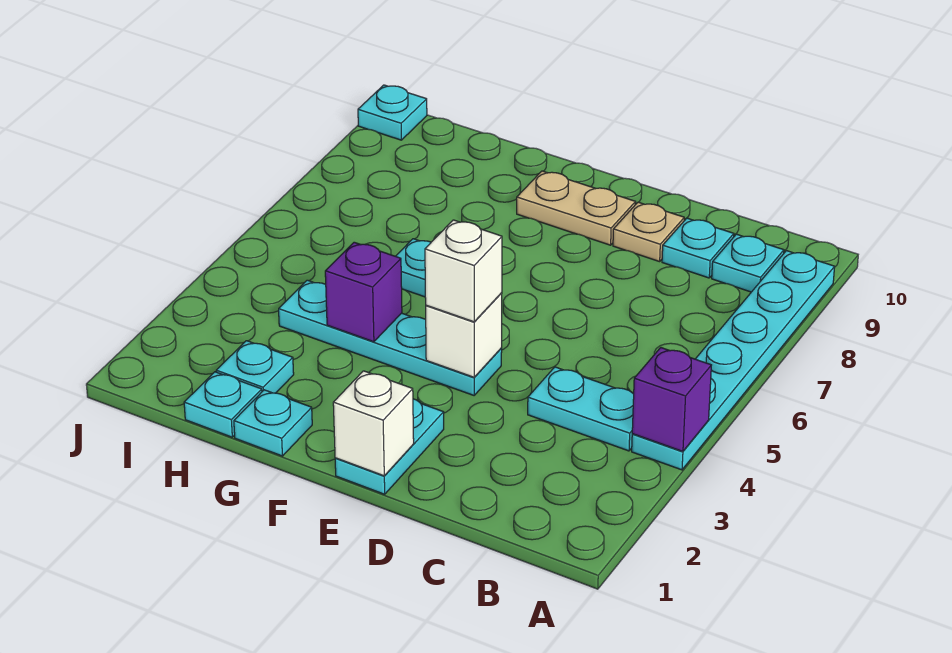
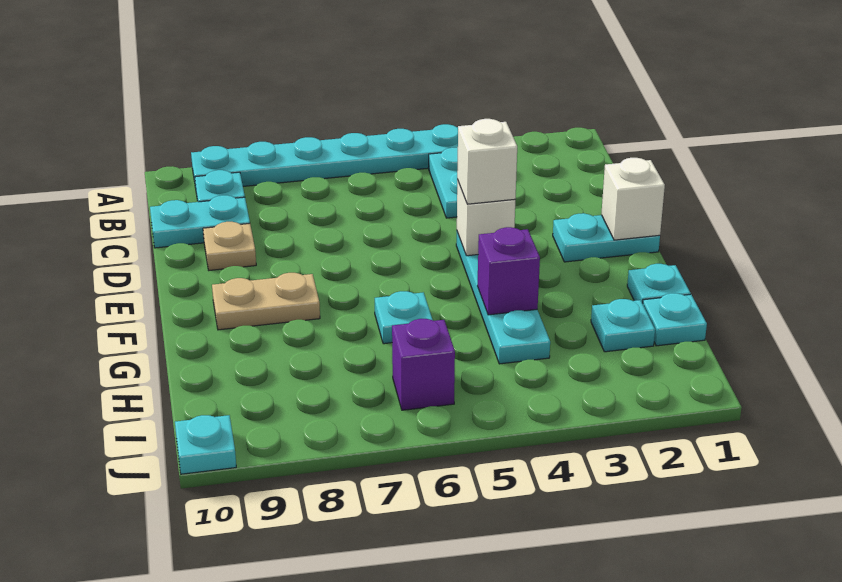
purple brick A4 level 2 -> purple brick I6 level 1
cyan plate C9 level 1 -> cyan plate C9:C10 level 1
tan plate E9:F9 level 1 -> tan plate F8:F9 level 1

